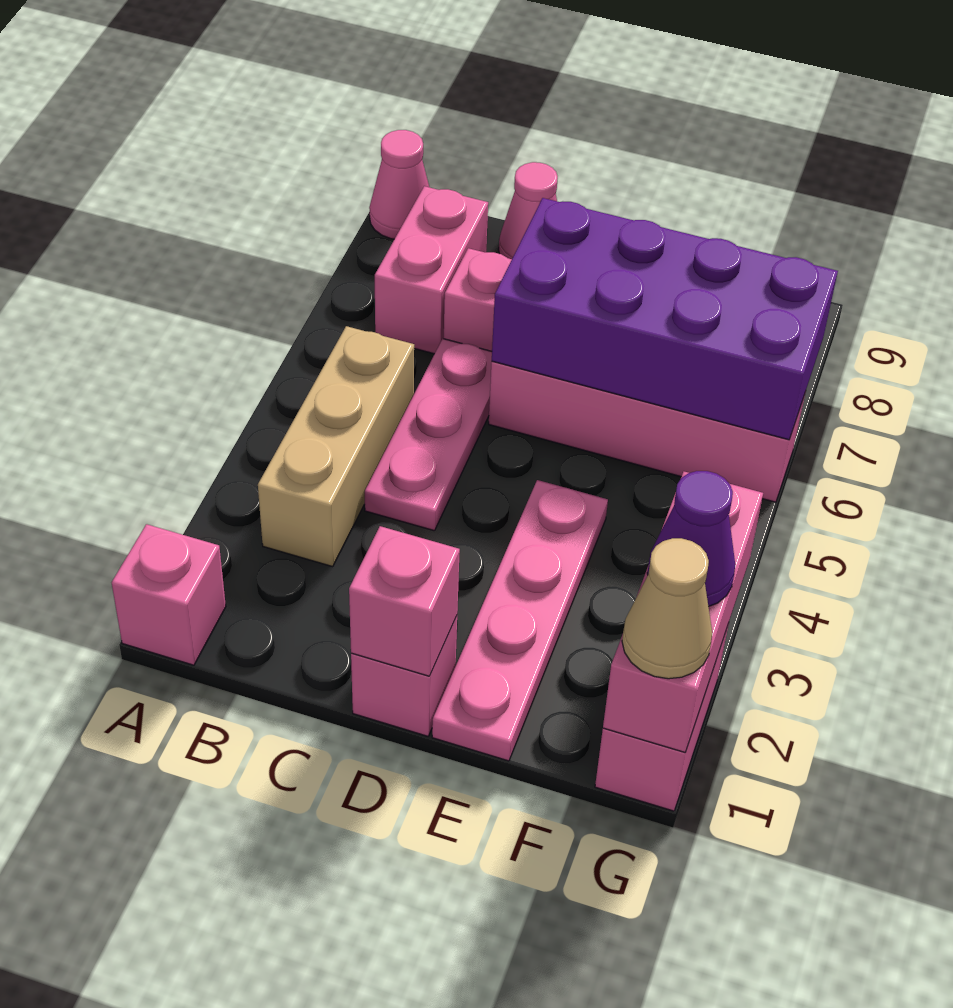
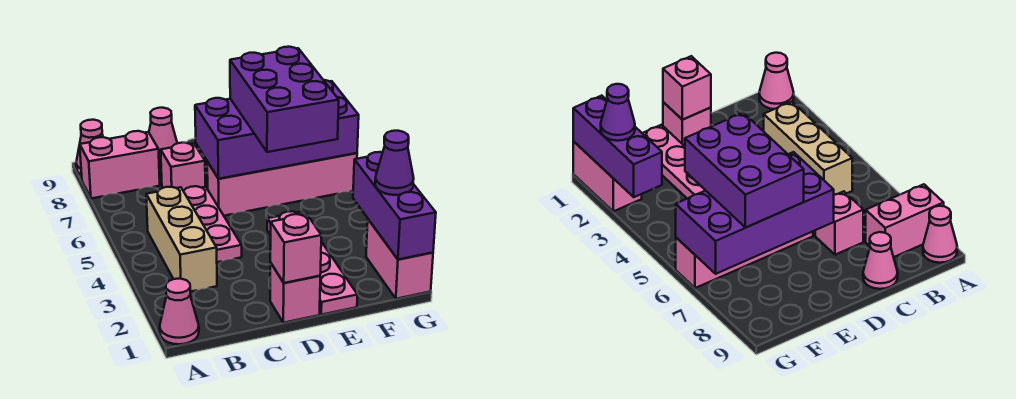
pink brick A1 level 1 -> pink cone A1 level 1
pink brick B7:B8 level 1 -> pink brick A8:B8 level 1
none -> purple brick E5:F7 level 3
pink brick G1:G3 level 2 -> purple brick G1:G3 level 2
tan cone G1 level 3 -> none

